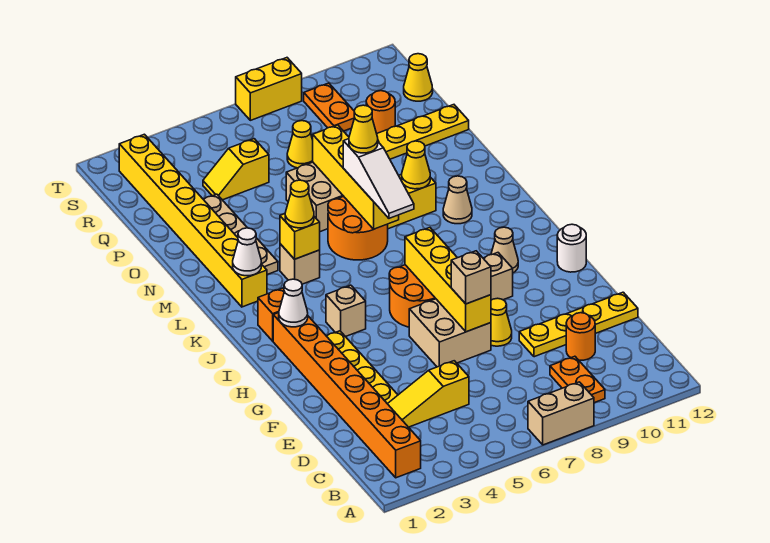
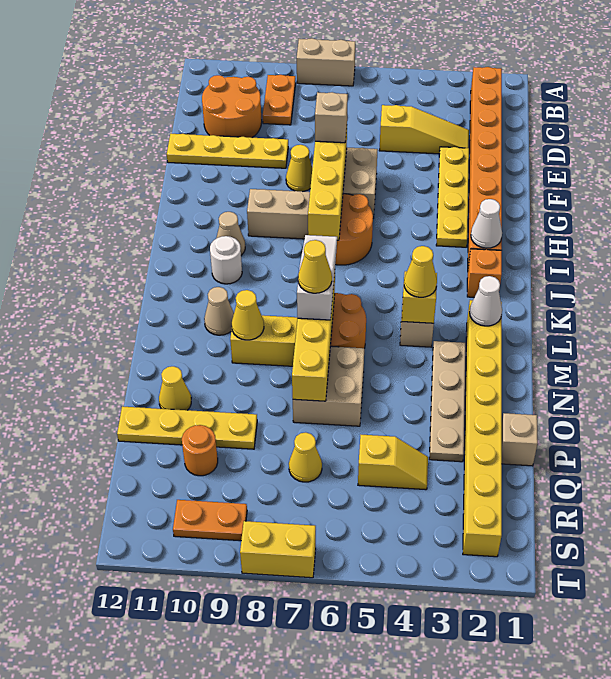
orange round brick D10 level 1 -> orange round brick C10:D11 level 1
white round brick H12 level 1 -> white round brick J10 level 1
tan brick I4 level 1 -> tan brick P1 level 1
orange plate R9:S9 level 1 -> orange plate S9:S10 level 1
yellow cone R12 level 1 -> yellow cone O11 level 1

